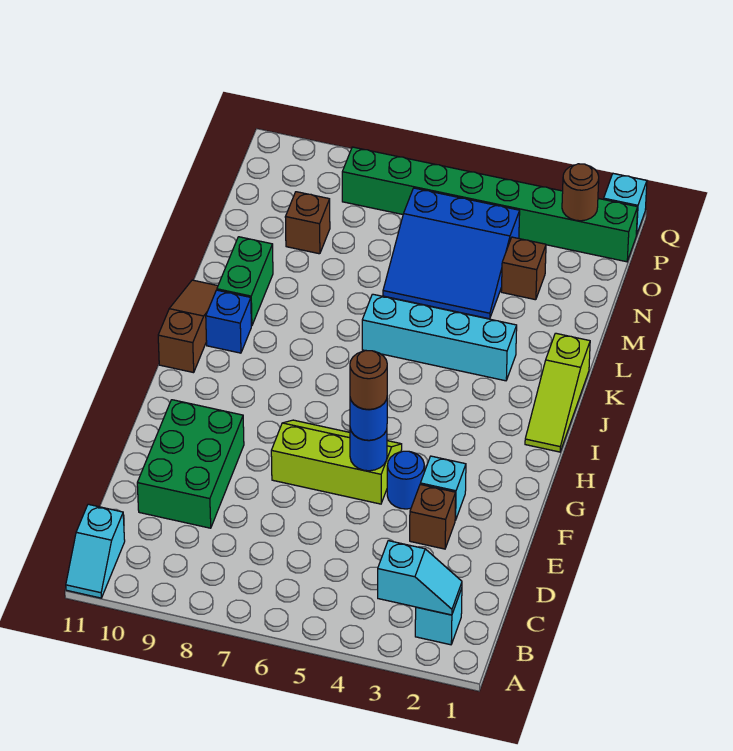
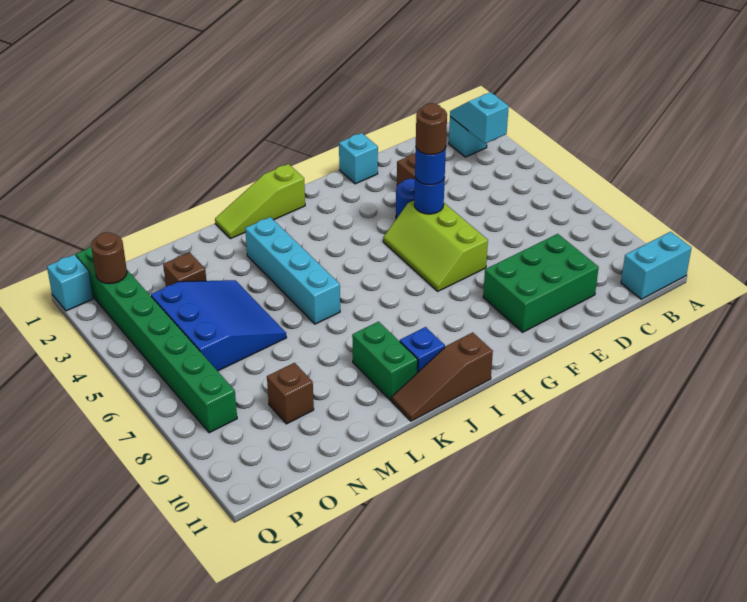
cyan slope A11:B11 level 1 top B -> cyan brick A11:B11 level 1
cyan brick F3 level 1 -> cyan brick F1 level 1
lime slope I1:K1 level 1 top K -> lime slope I1:K1 level 1 top I
green brick K10:L10 level 1 -> green brick K9:K10 level 1

